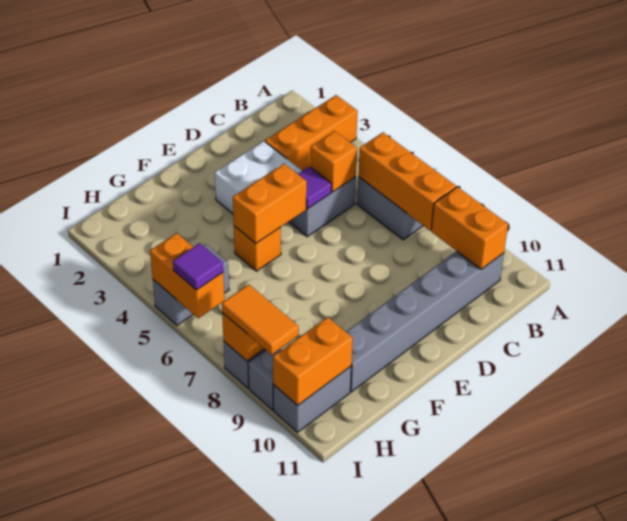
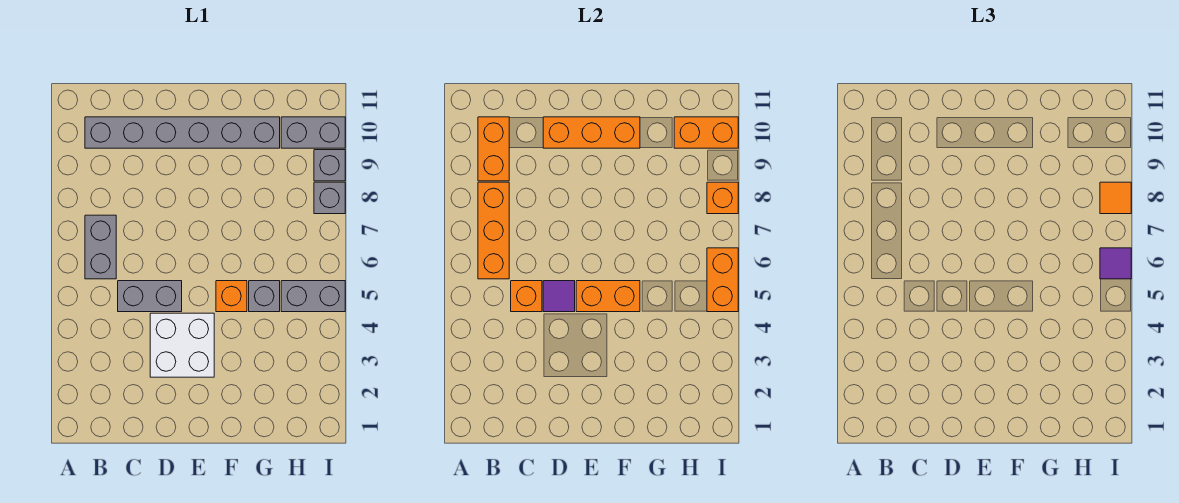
orange brick A3:C3 level 1 -> orange brick D10:F10 level 2
none -> grey brick G5 level 1
orange tile I8:I9 level 3 -> orange tile I8 level 3

